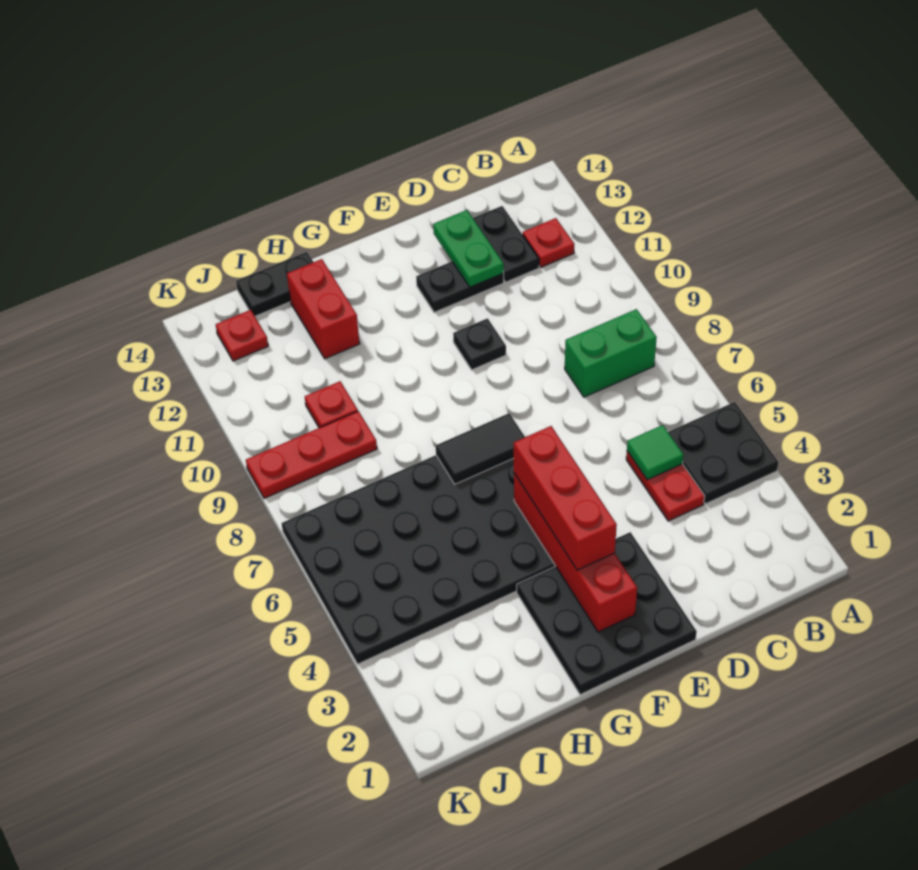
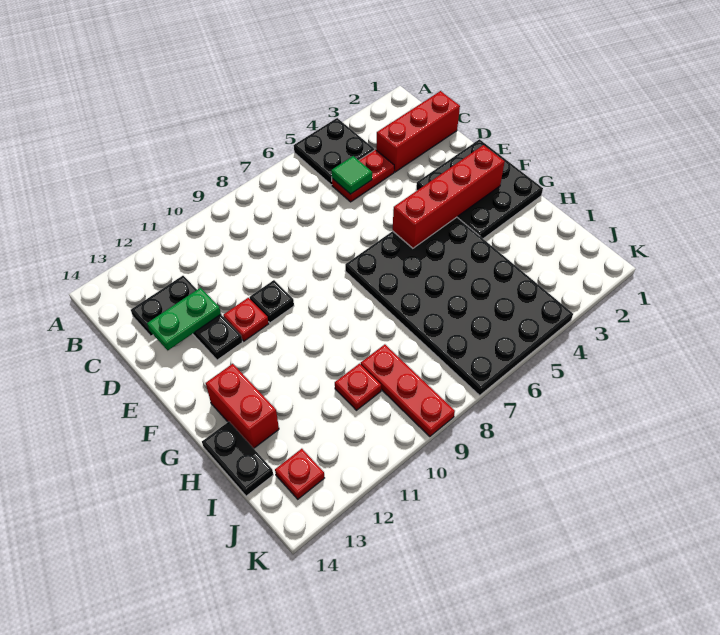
green brick B8:C8 level 1 -> none
red plate B12 level 1 -> red plate E11 level 1
red brick F3:F5 level 3 -> red brick C1:C3 level 1
black tile F7:G7 level 2 -> none
red brick H12:H13 level 1 -> red brick G13:H13 level 1

